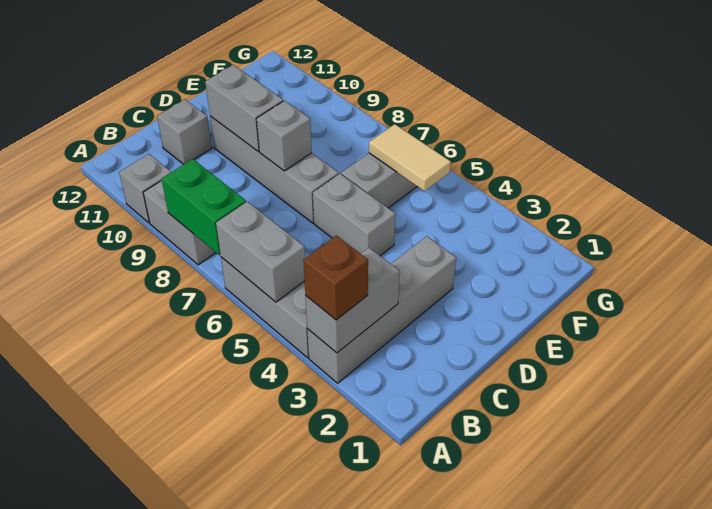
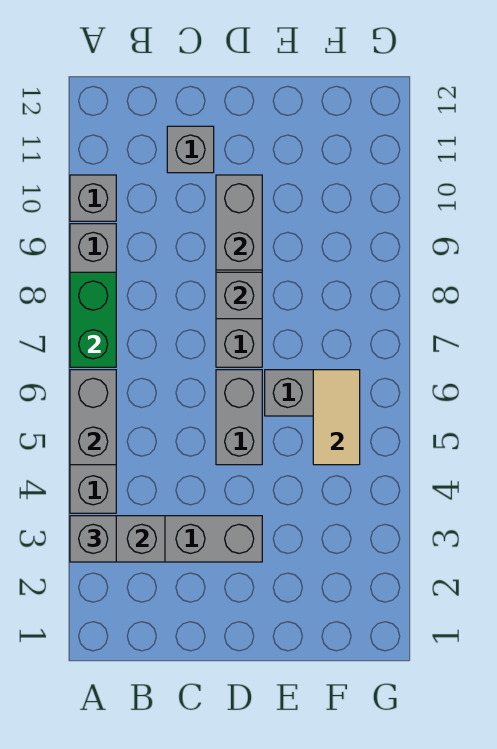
brown brick A3 level 3 -> grey brick A3 level 3

